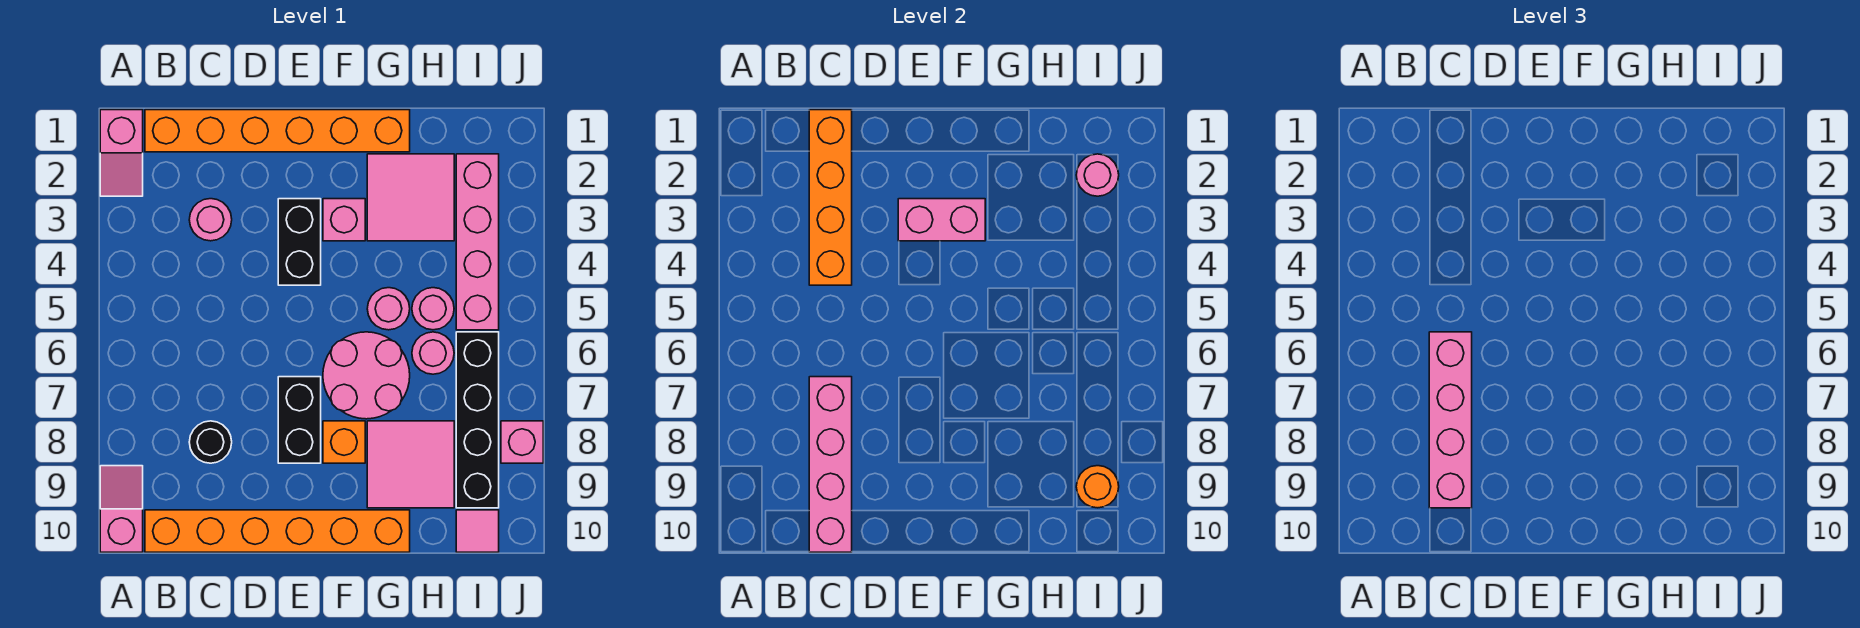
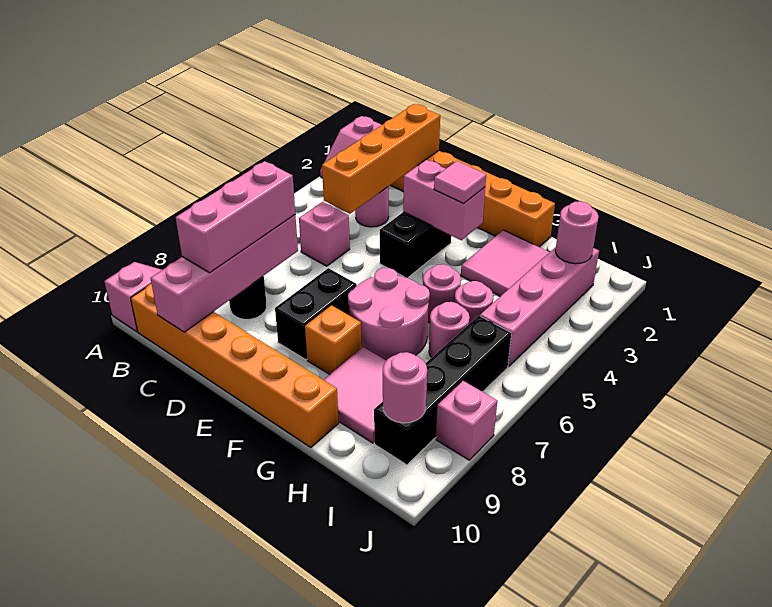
pink brick C6:C9 level 3 -> pink brick C7:C9 level 3
pink brick F3 level 1 -> pink brick C5 level 1
orange round brick I9 level 2 -> pink round brick I9 level 2
pink tile I10 level 1 -> pink tile F3 level 3

